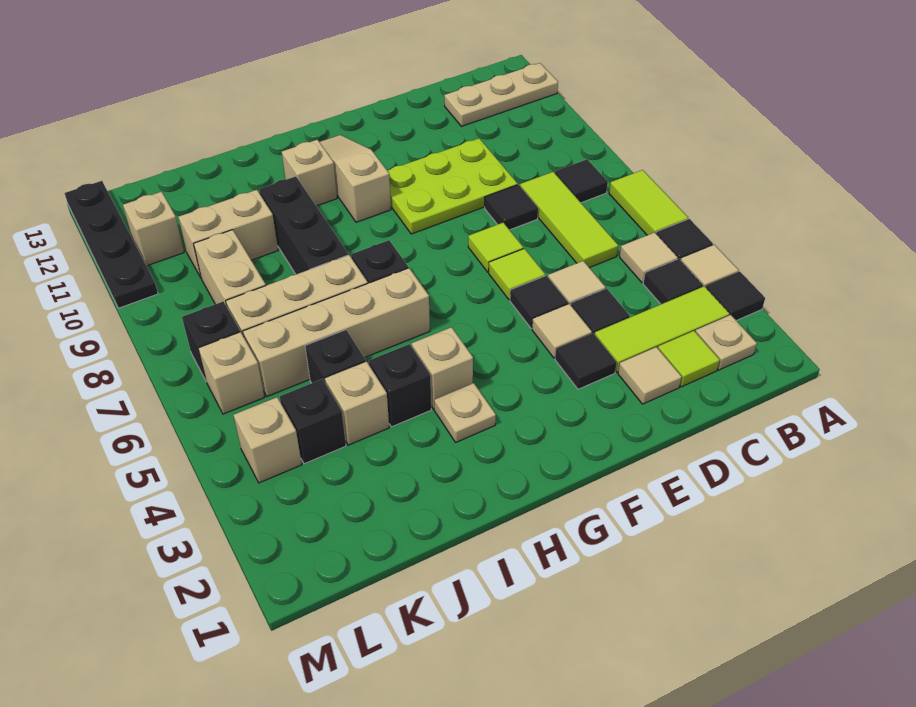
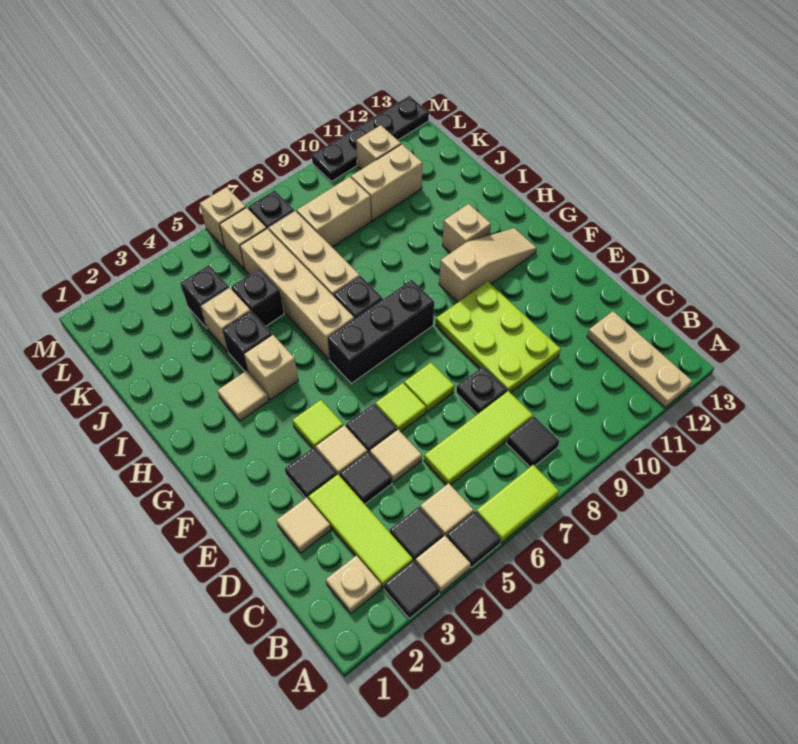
lime tile C2 level 1 -> lime tile F4 level 1
black tile D8 level 1 -> black plate D8 level 1
tan plate H3 level 1 -> tan tile H3 level 1
black brick I8:I10 level 1 -> black brick G6:G8 level 1
tan brick J10:K10 level 1 -> tan brick K10:K11 level 1
tan brick L4 level 1 -> tan brick M6 level 1

